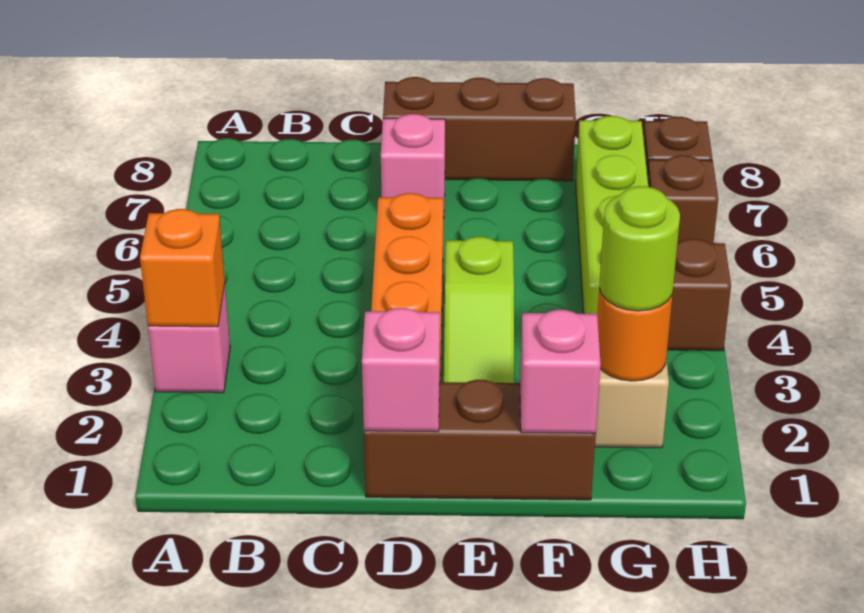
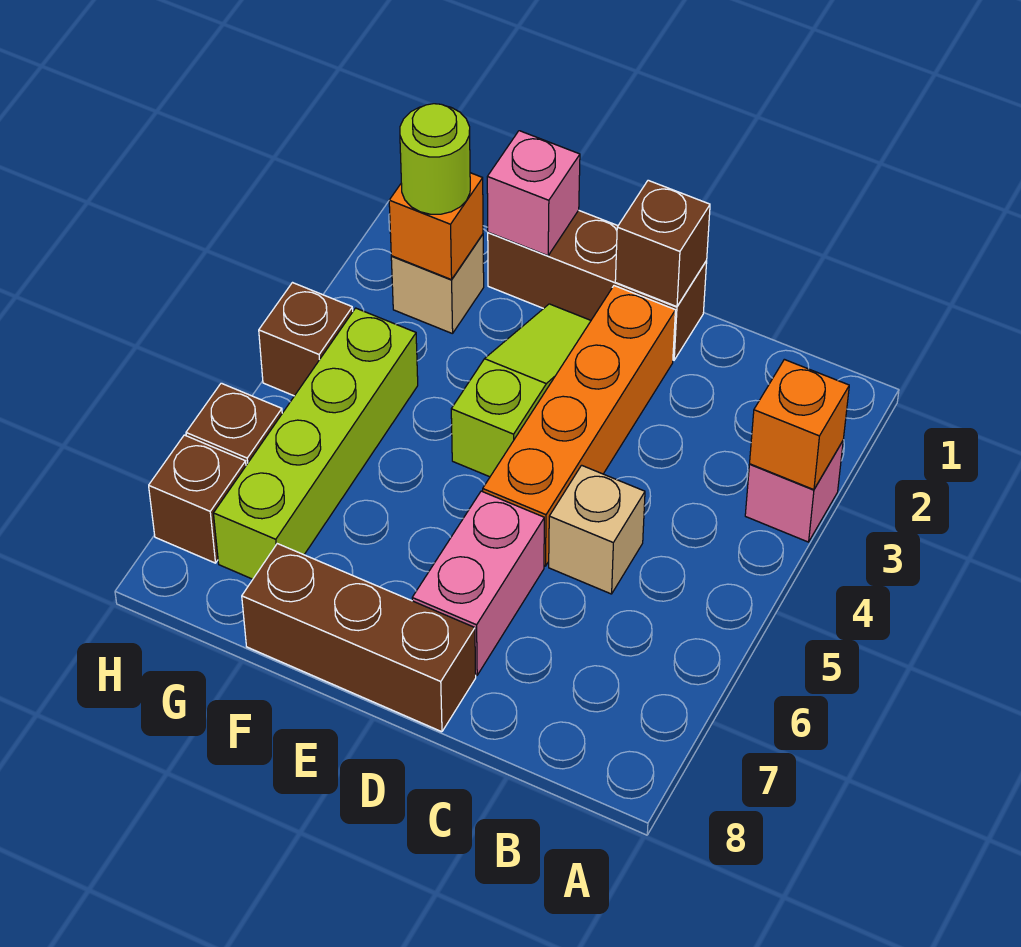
none -> tan brick C5 level 1
pink brick D1 level 2 -> brown brick D1 level 2
pink brick D7 level 1 -> pink brick D6:D7 level 1
orange round brick G2 level 2 -> orange brick G2 level 2

